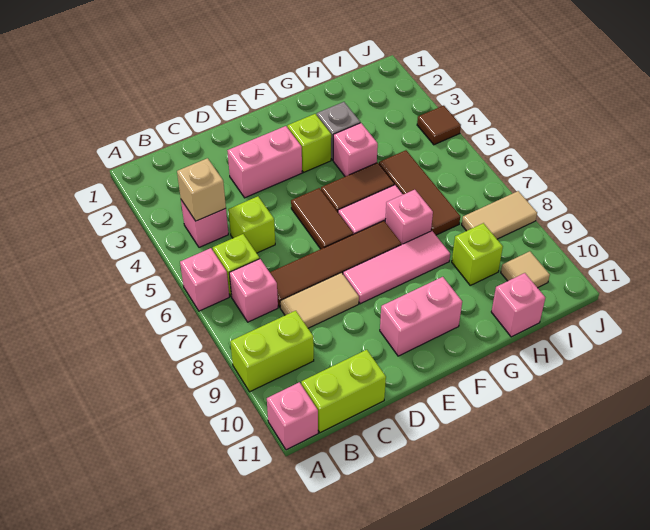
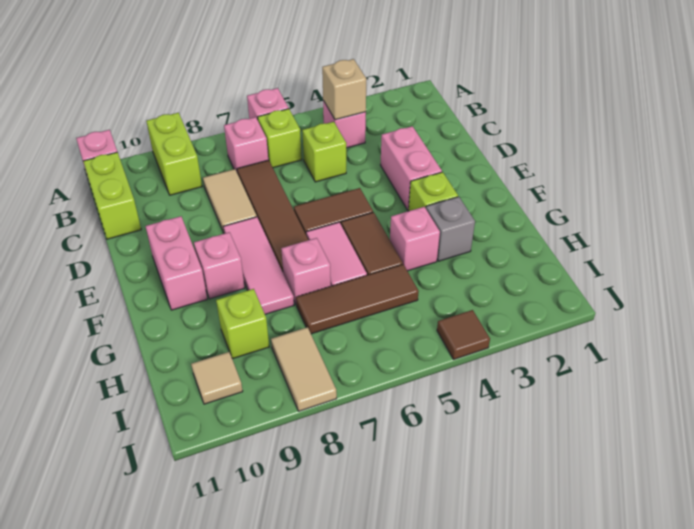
pink brick H11 level 1 -> pink brick F9 level 1

